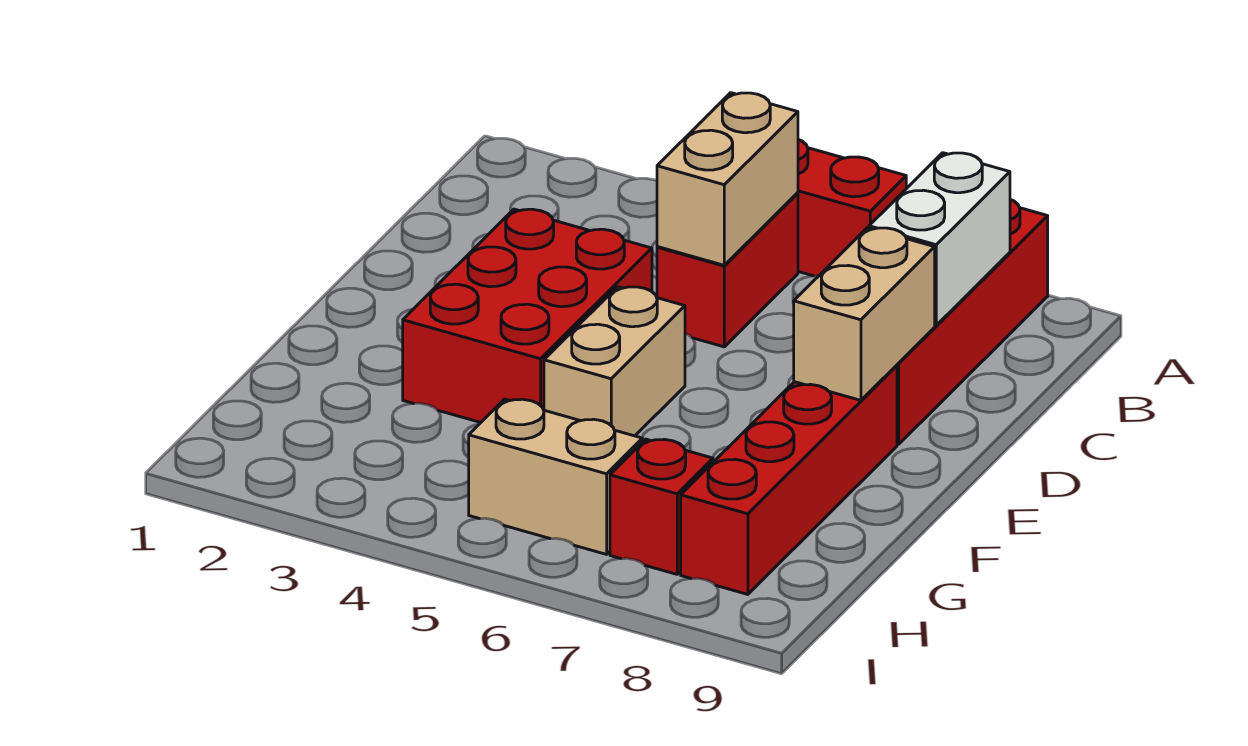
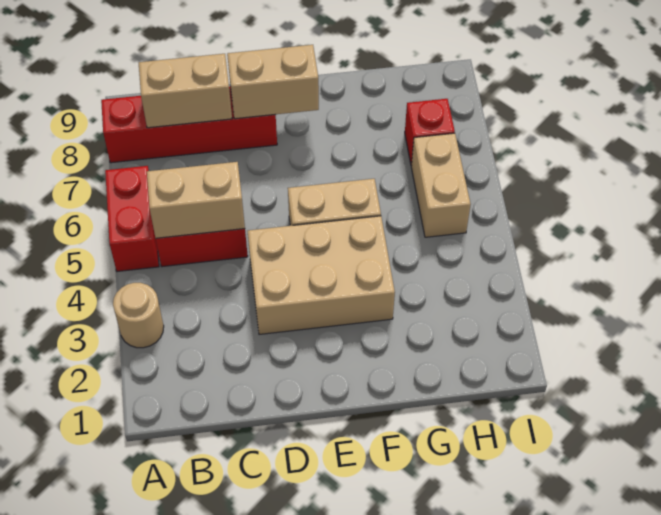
none -> tan round brick A3 level 1
white brick B8:C8 level 2 -> tan brick B8:C8 level 2
red brick D3:F4 level 1 -> tan brick D3:F4 level 1
red brick E8:H8 level 1 -> none

